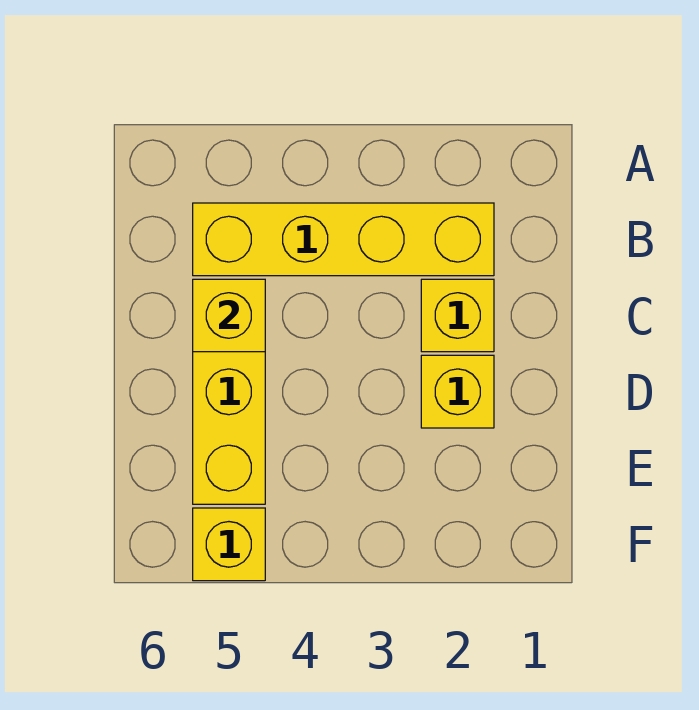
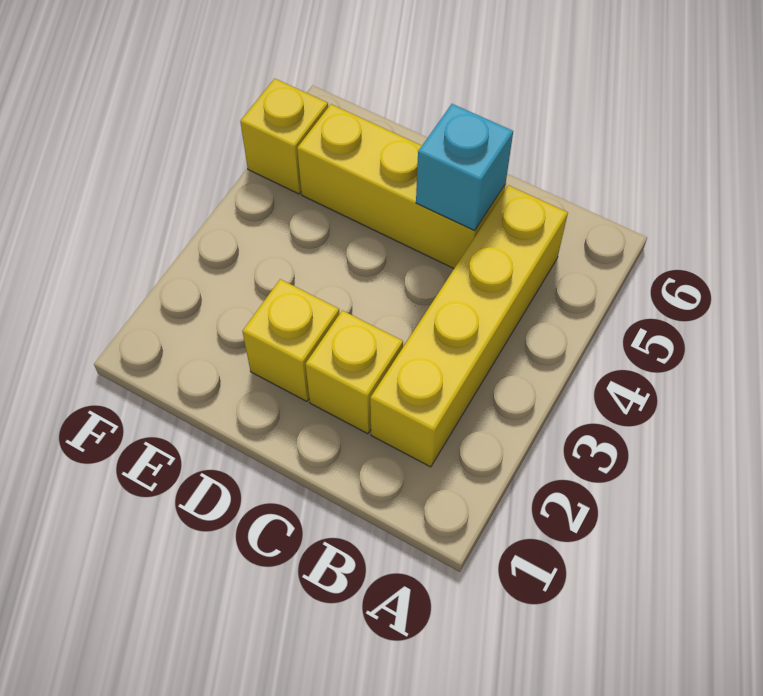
yellow brick C5 level 2 -> cyan brick C5 level 2

